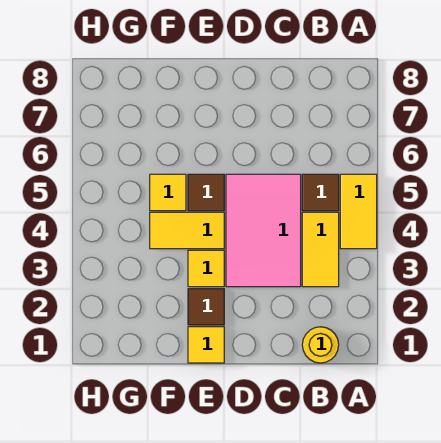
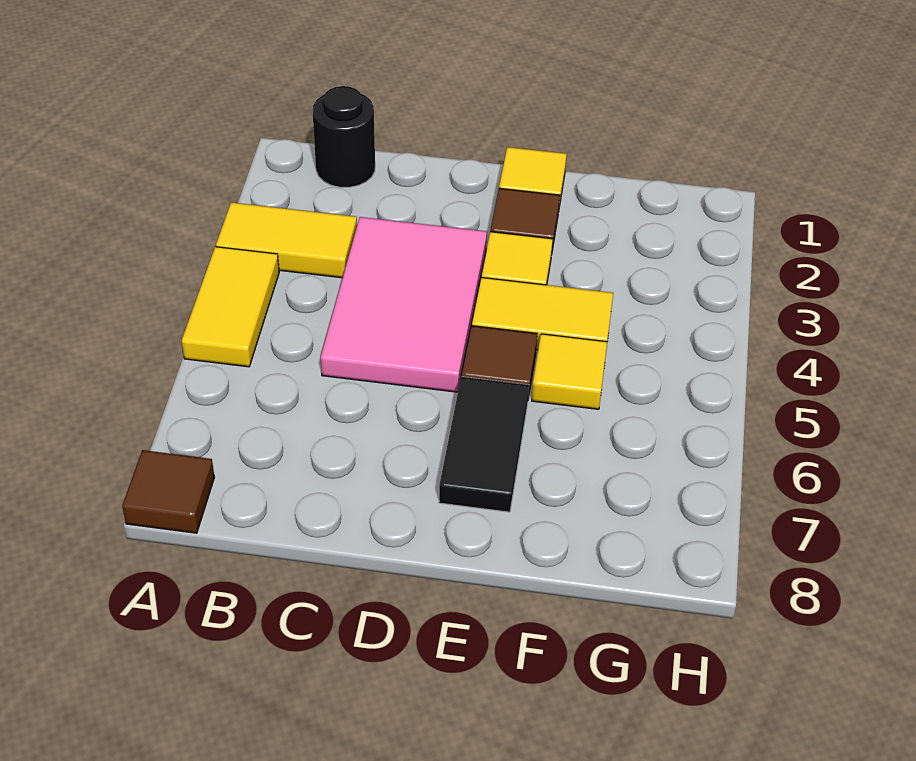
yellow round brick B1 level 1 -> black round brick B1 level 1
yellow tile B3:B4 level 1 -> yellow tile A3:B3 level 1
brown tile B5 level 1 -> brown tile A8 level 1
none -> black tile E6:E7 level 1

